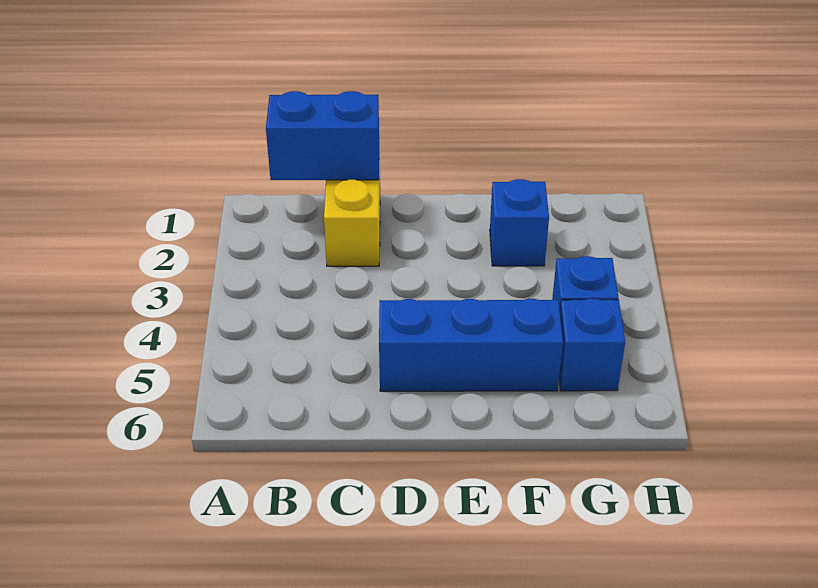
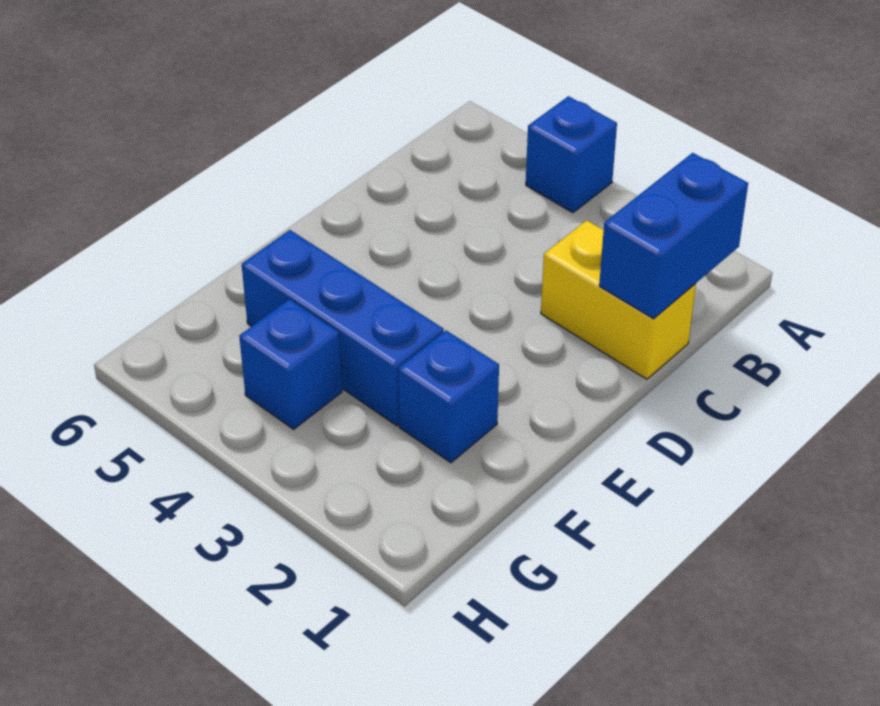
blue brick D5:F5 level 1 -> blue brick F3:F5 level 1
blue brick G5 level 1 -> blue brick A4 level 1

